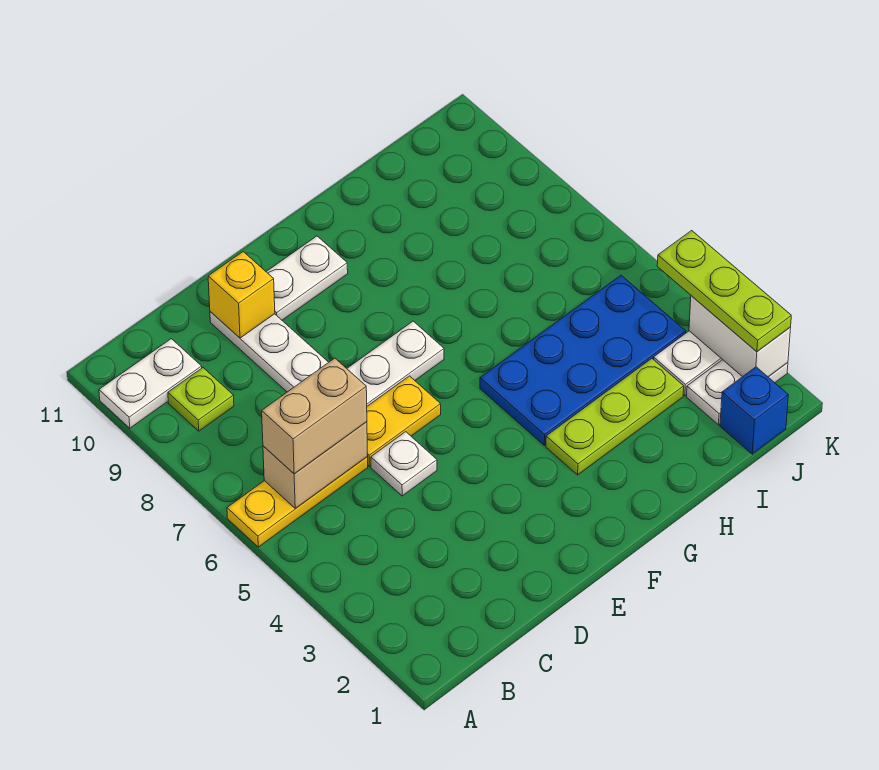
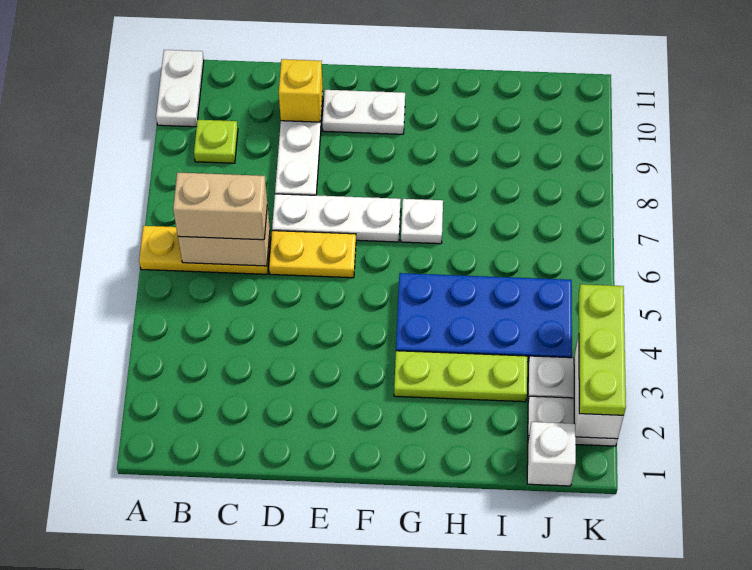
white plate A10:B10 level 1 -> white plate A10:A11 level 1
white plate D5 level 1 -> white plate G7 level 1
blue brick J1 level 1 -> white brick J1 level 1

